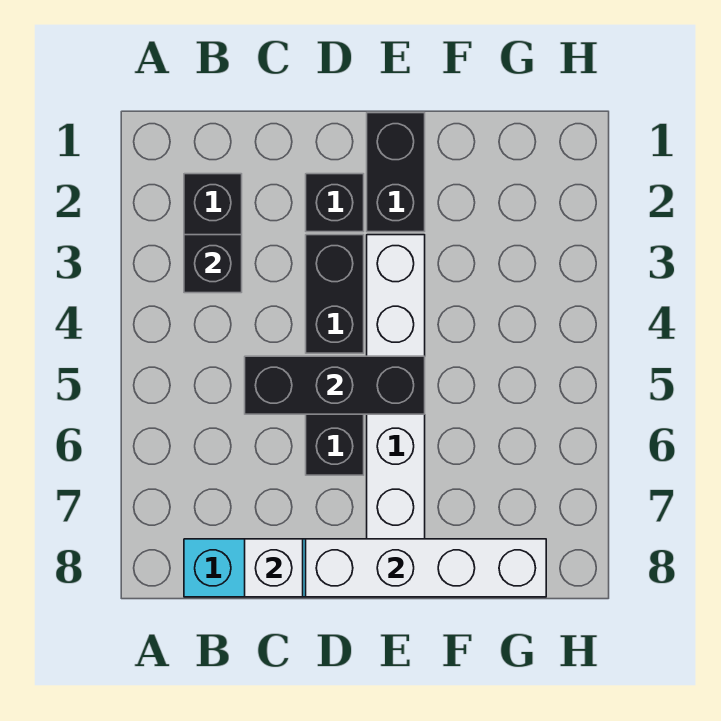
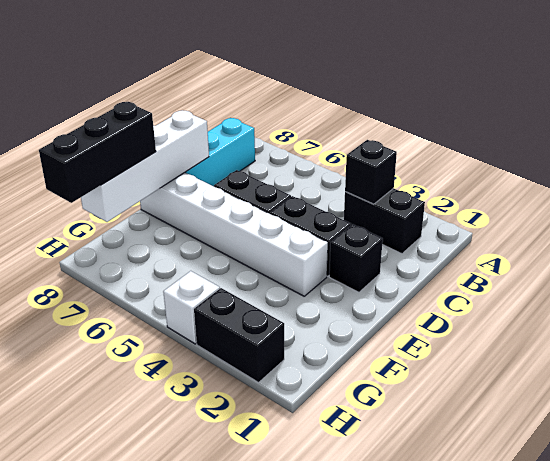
black brick C5:E5 level 2 -> black brick F8:H8 level 3
white brick C8 level 2 -> white brick H4 level 1
black brick E1:E2 level 1 -> black brick H2:H3 level 1

